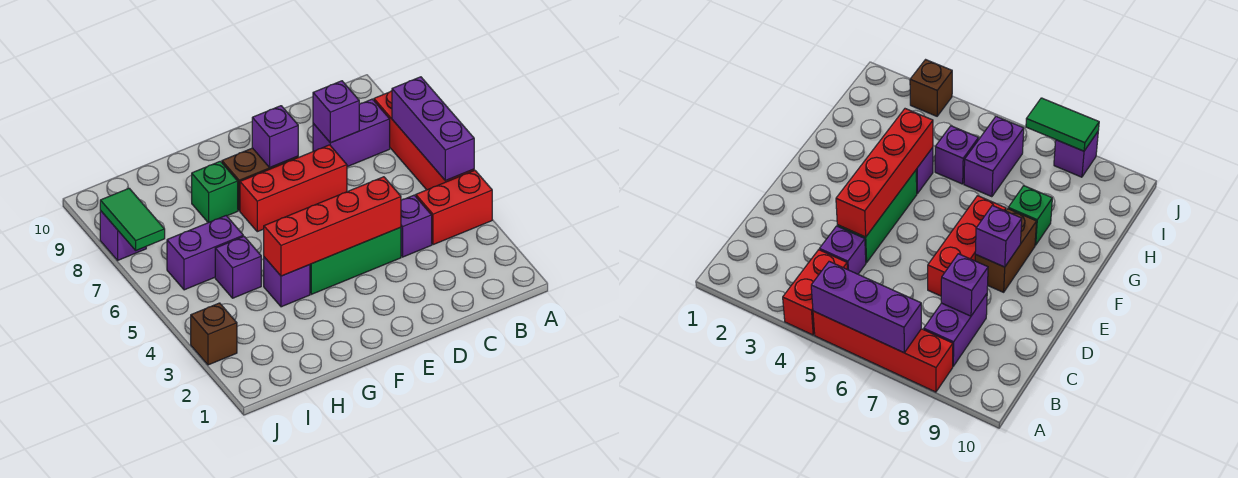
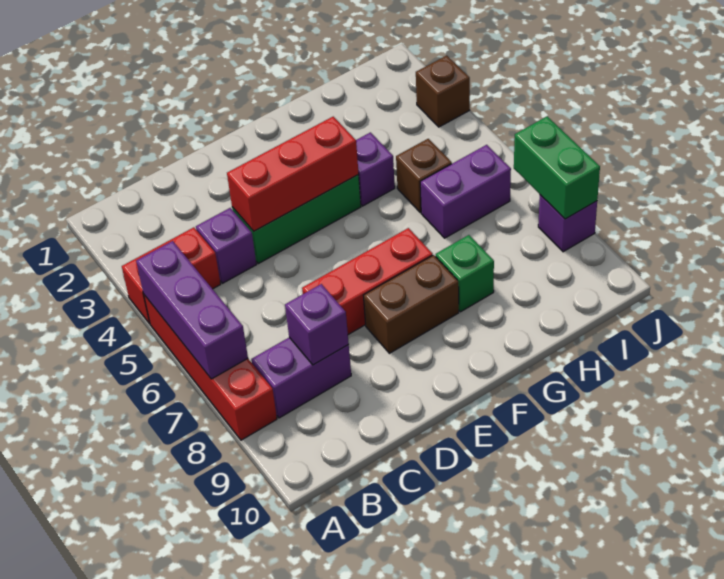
red brick D4:G4 level 2 -> red brick D4:F4 level 2
purple brick E8 level 2 -> none
purple brick H5 level 1 -> brown brick H5 level 1
green tile J7:J8 level 2 -> green brick J7:J8 level 2

